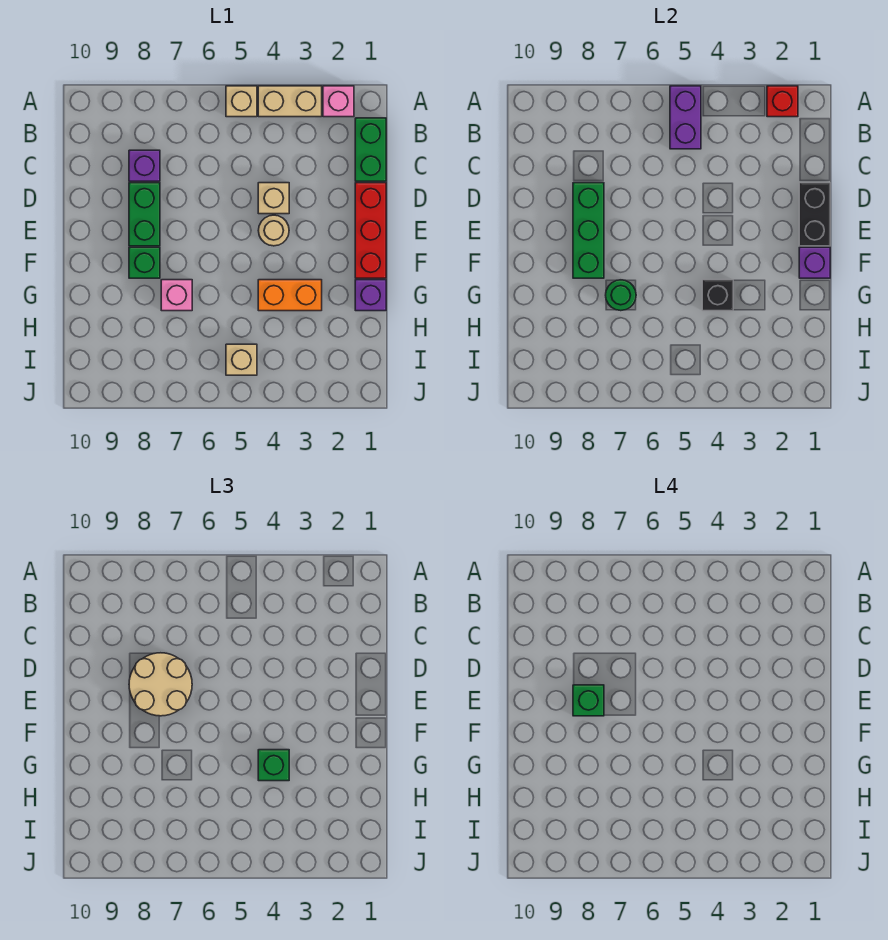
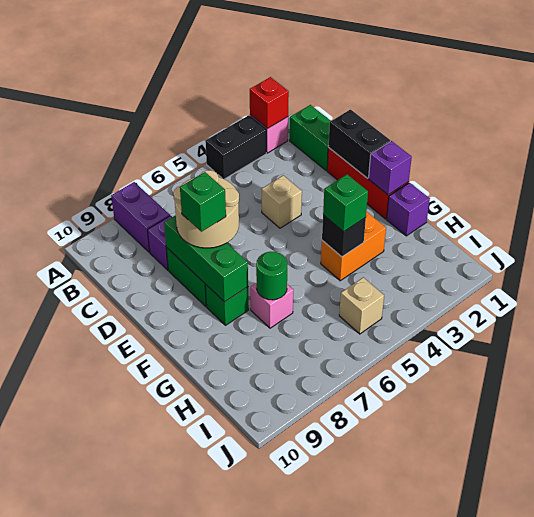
tan brick A3:A4 level 1 -> black brick A3:A4 level 1
tan brick A5 level 1 -> none
purple brick A5:B5 level 2 -> purple brick A8:B8 level 1
tan round brick E4 level 1 -> none

